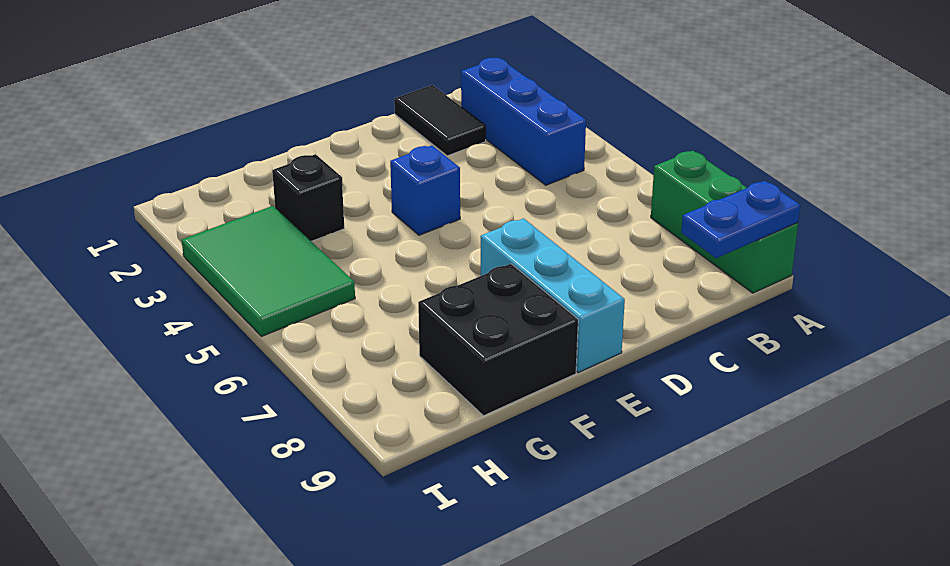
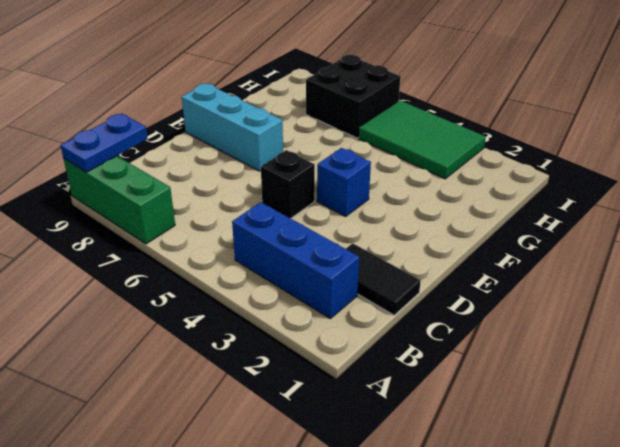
black brick F8:G9 level 1 -> black brick H6:I7 level 1
black brick G3 level 1 -> black brick D5 level 1

